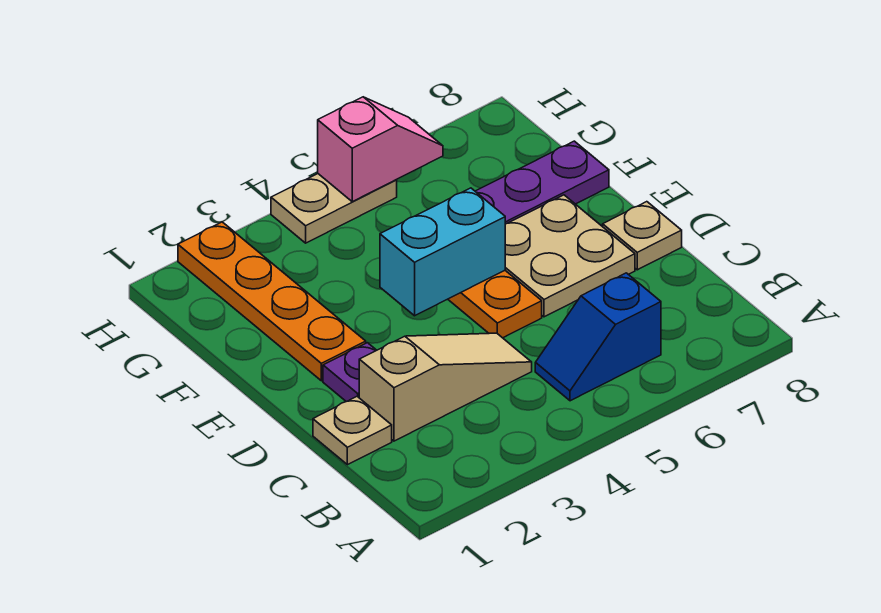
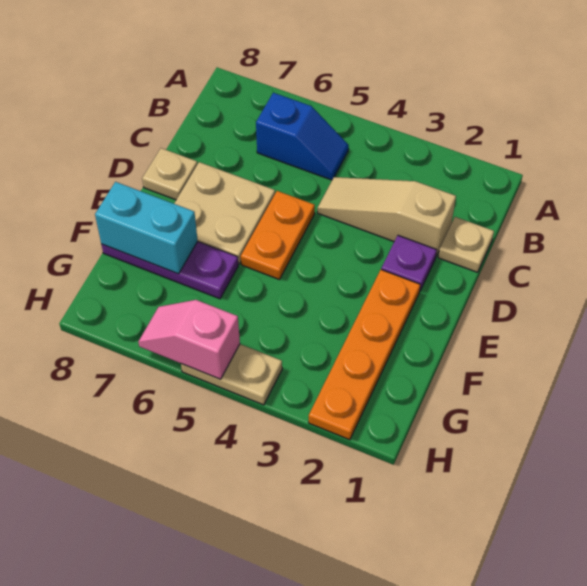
cyan brick E4:E5 level 2 -> cyan brick F7:F8 level 2

